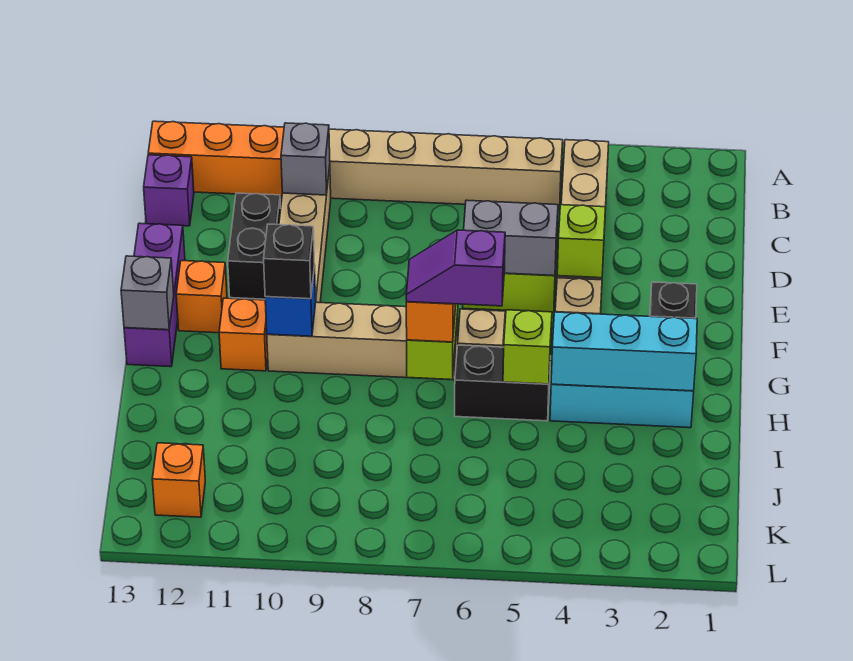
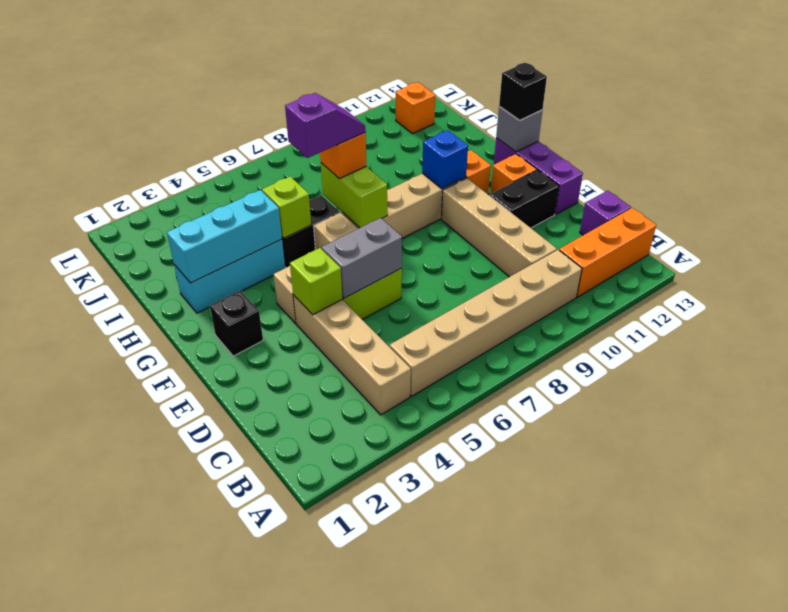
grey brick C10 level 2 -> none
black brick D11:E11 level 1 -> black brick E11:E12 level 1
black brick G10 level 3 -> black brick G13 level 3

